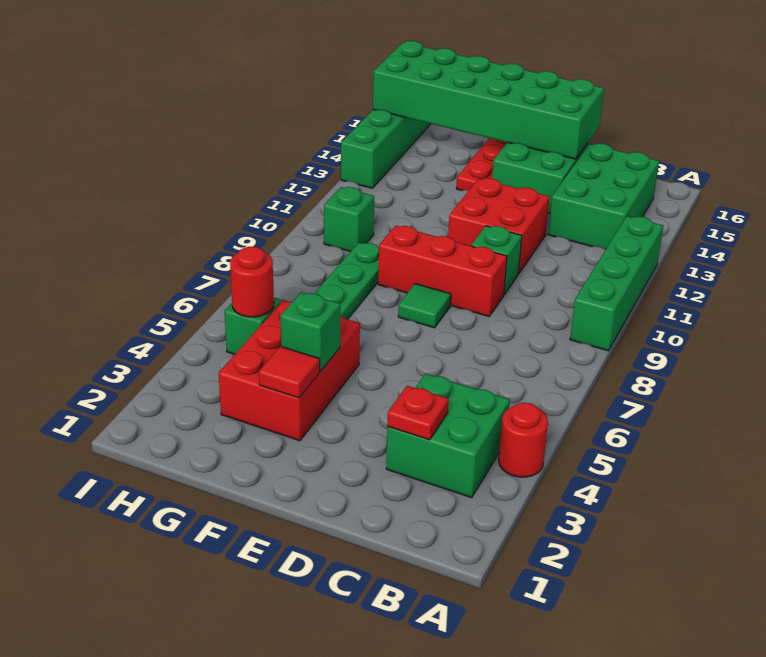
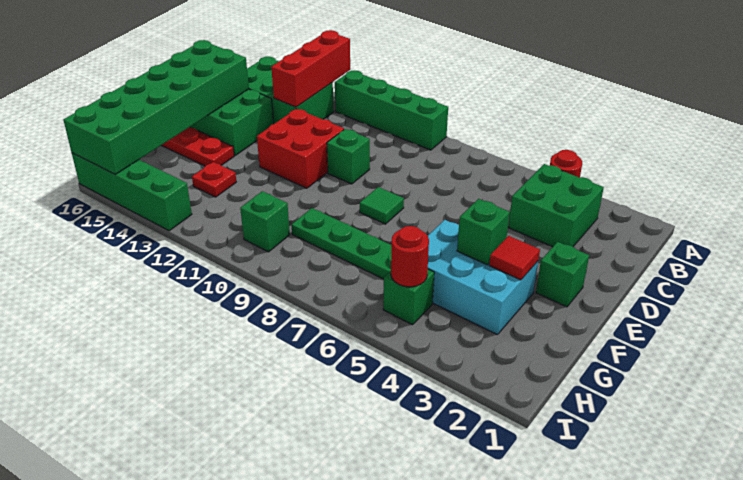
red plate C3 level 2 -> red plate G13 level 1
red brick D9:F9 level 1 -> red brick A13:C13 level 2
none -> green brick E2 level 1
red brick F3:G5 level 1 -> cyan brick F3:G5 level 1

